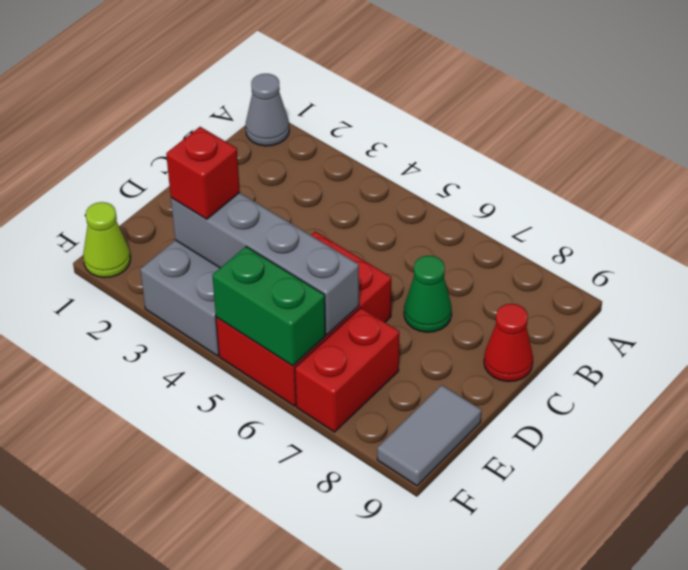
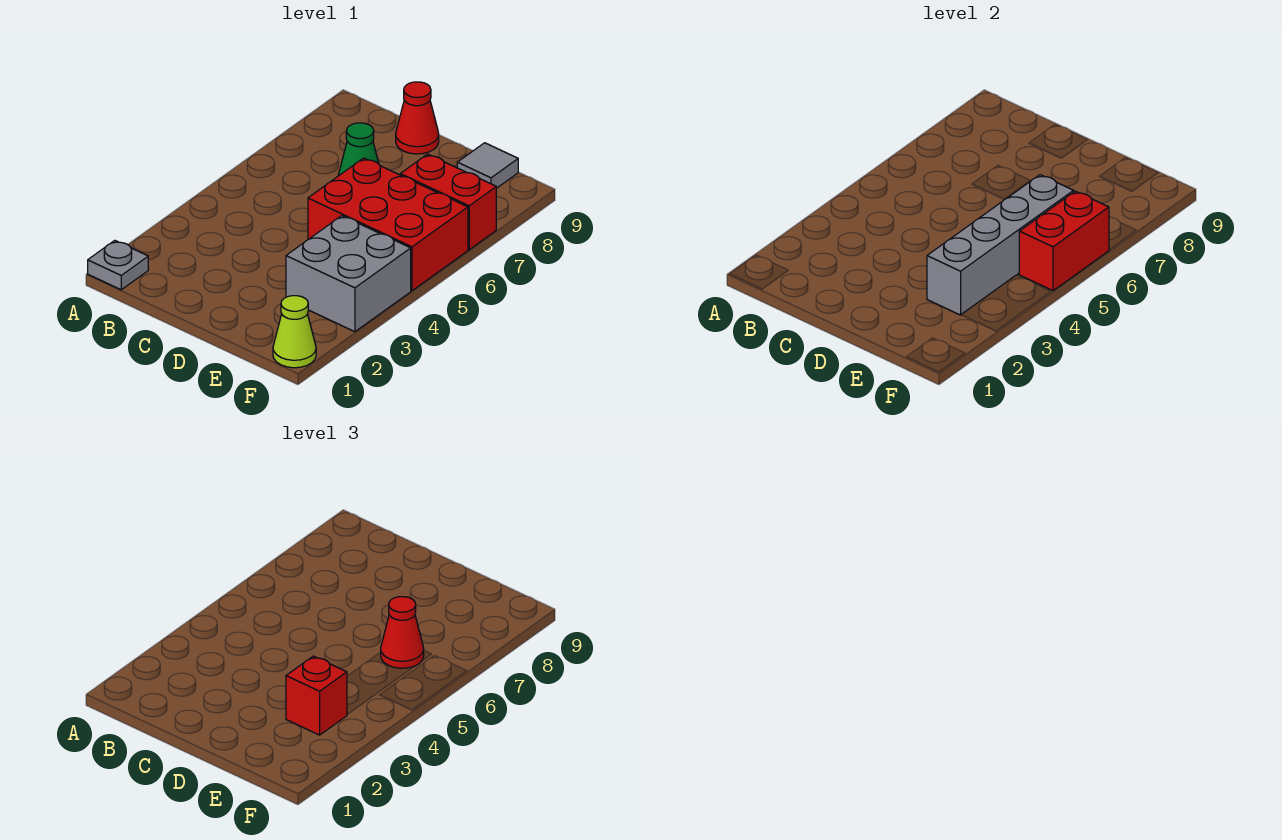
grey cone A1 level 1 -> grey plate A1 level 1
none -> red cone E6 level 3
grey tile E9:F9 level 1 -> grey tile E9 level 1
green brick F5:F6 level 2 -> red brick F5:F6 level 2

